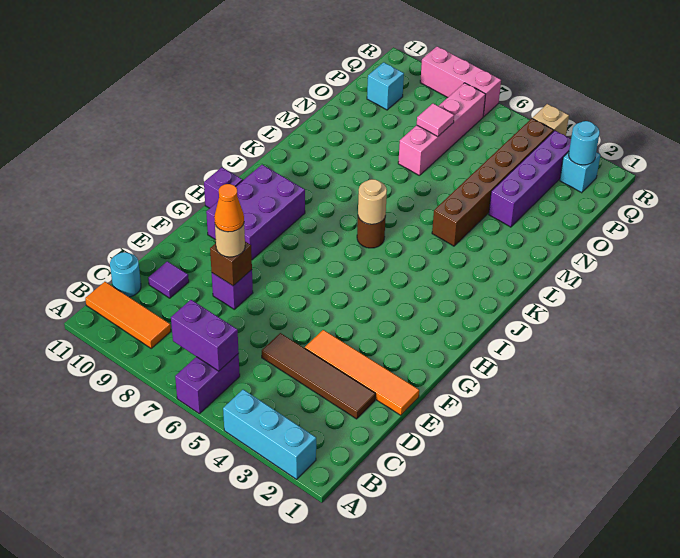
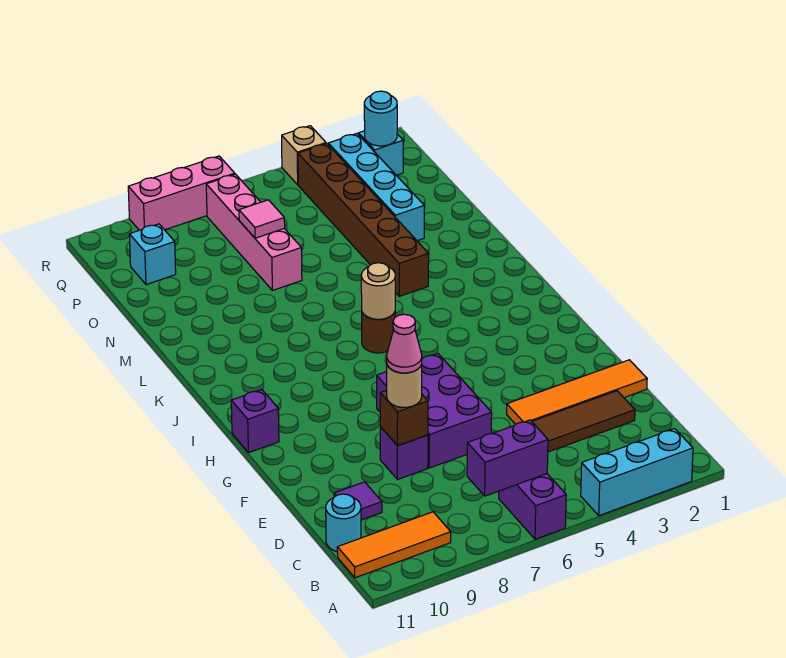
orange cone E8 level 4 -> pink cone E8 level 4
purple brick G9:I10 level 1 -> purple brick E6:G7 level 1
purple brick N3:Q3 level 1 -> cyan brick N3:Q3 level 1

